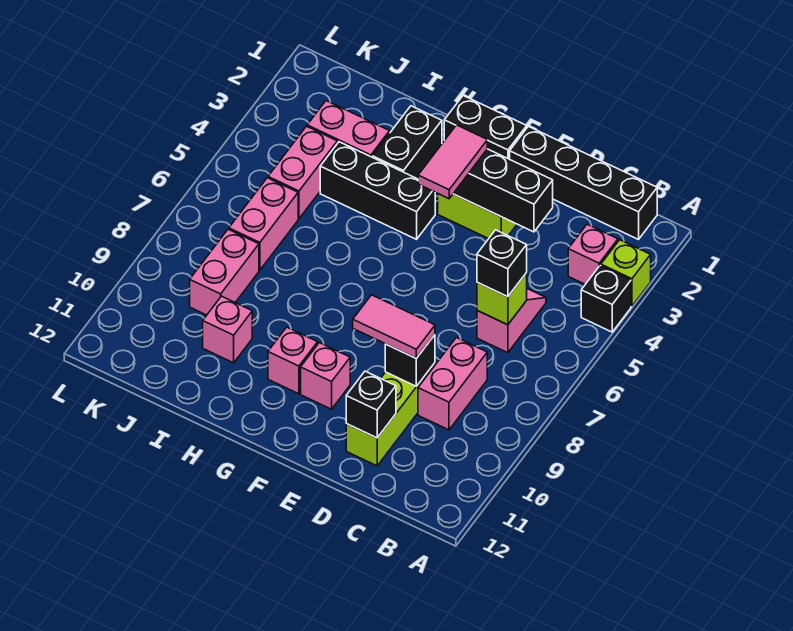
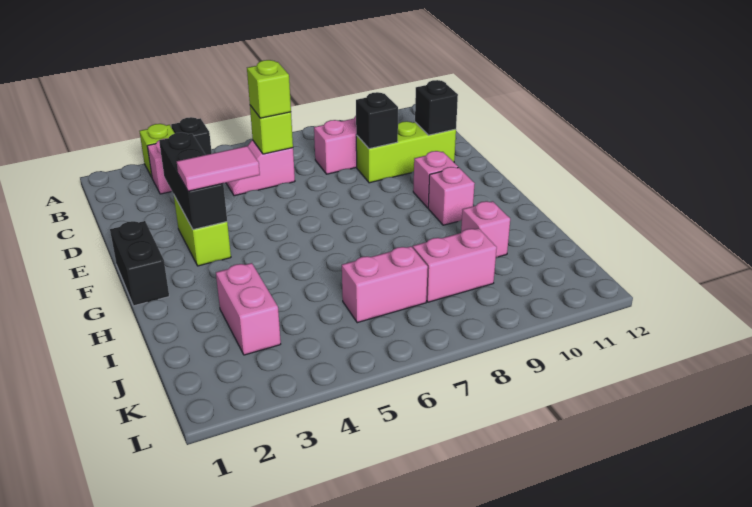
black brick B1:E1 level 1 -> none
black brick C6 level 3 -> lime brick C6 level 3
pink tile D9:E9 level 3 -> none
black brick G4:I4 level 1 -> none
black brick H2:H3 level 1 -> none
pink brick J4:J5 level 1 -> none

